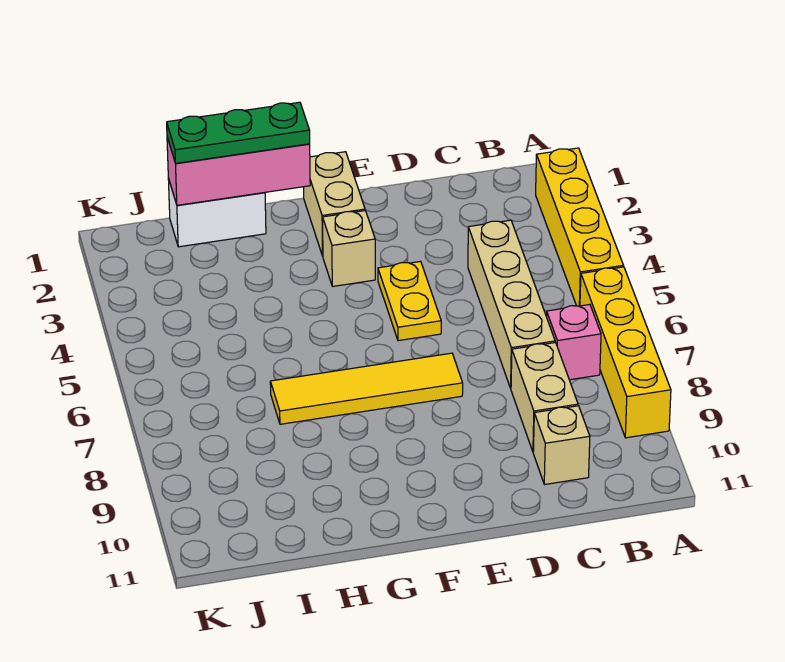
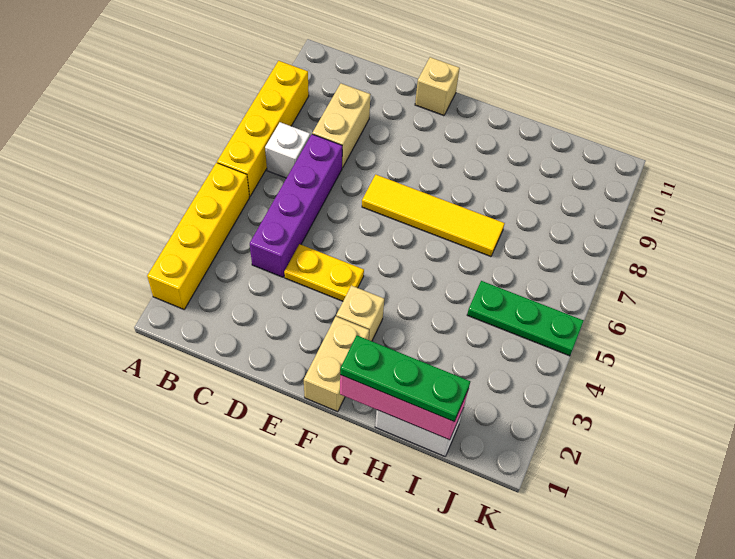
pink brick B7 level 1 -> white brick B7 level 1
tan brick C4:C7 level 1 -> purple brick C4:C7 level 1
tan brick C10 level 1 -> tan brick E11 level 1
yellow plate E4:E5 level 1 -> yellow plate D4:E4 level 1
none -> green plate I5:K5 level 1

